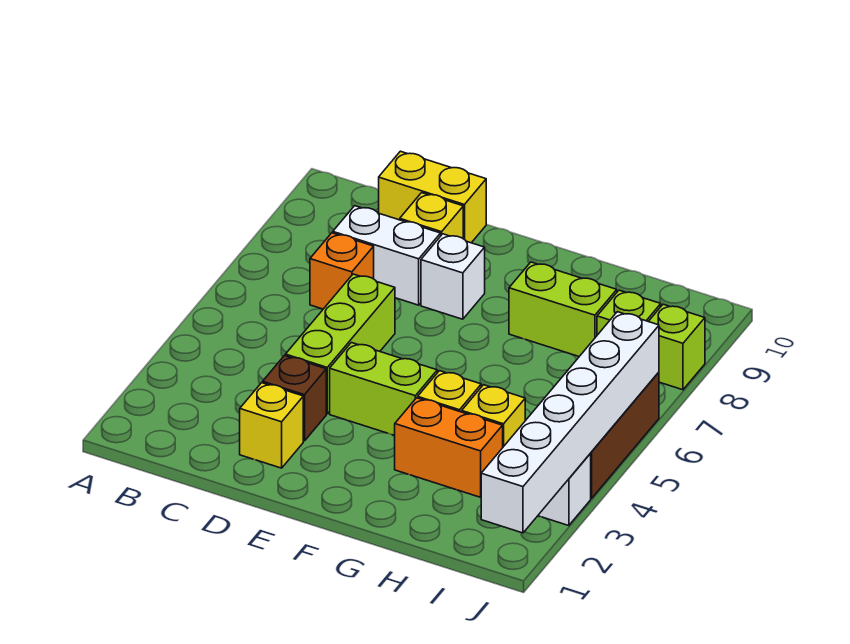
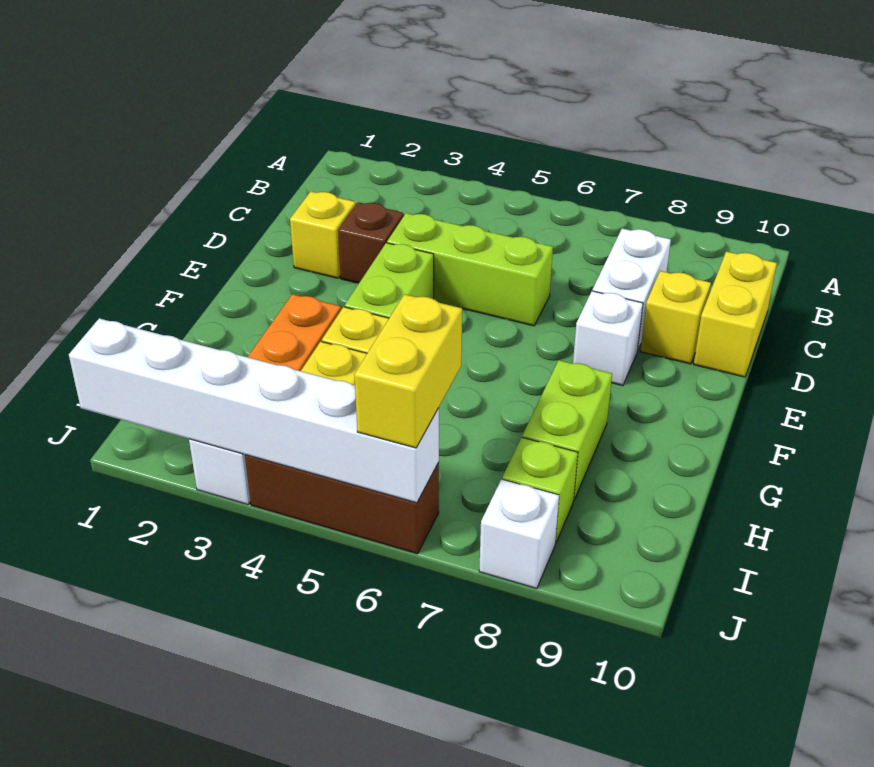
orange brick C7 level 1 -> none
none -> yellow brick I6:J6 level 3
lime brick J8 level 1 -> white brick J8 level 1

